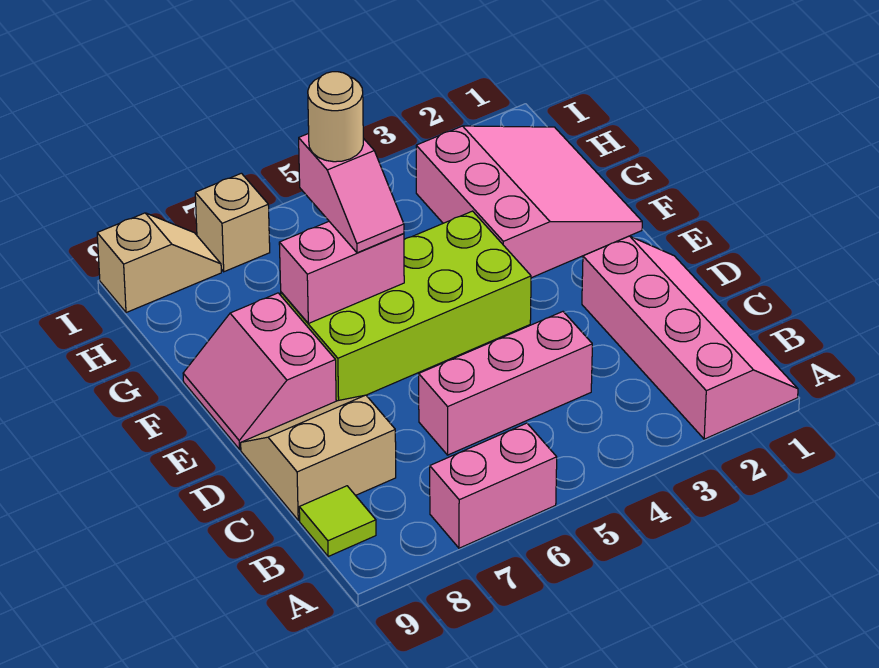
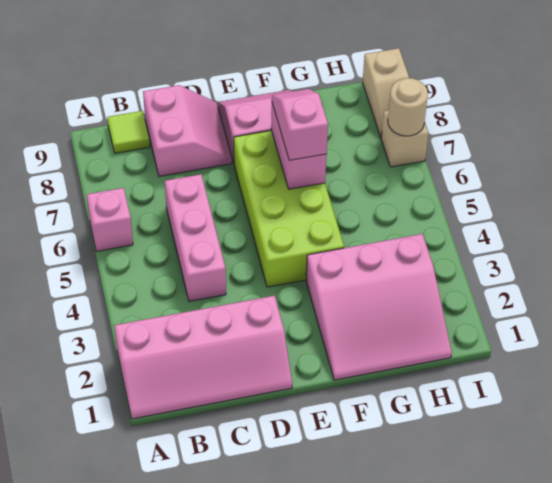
pink brick A6:A7 level 1 -> pink brick A6 level 1
tan slope C8:D9 level 1 top C -> pink slope C8:D9 level 1 top C
pink slope F6:G6 level 3 top G -> pink slope F6:F7 level 3 top 6
tan round brick G6 level 4 -> tan round brick I7 level 2

